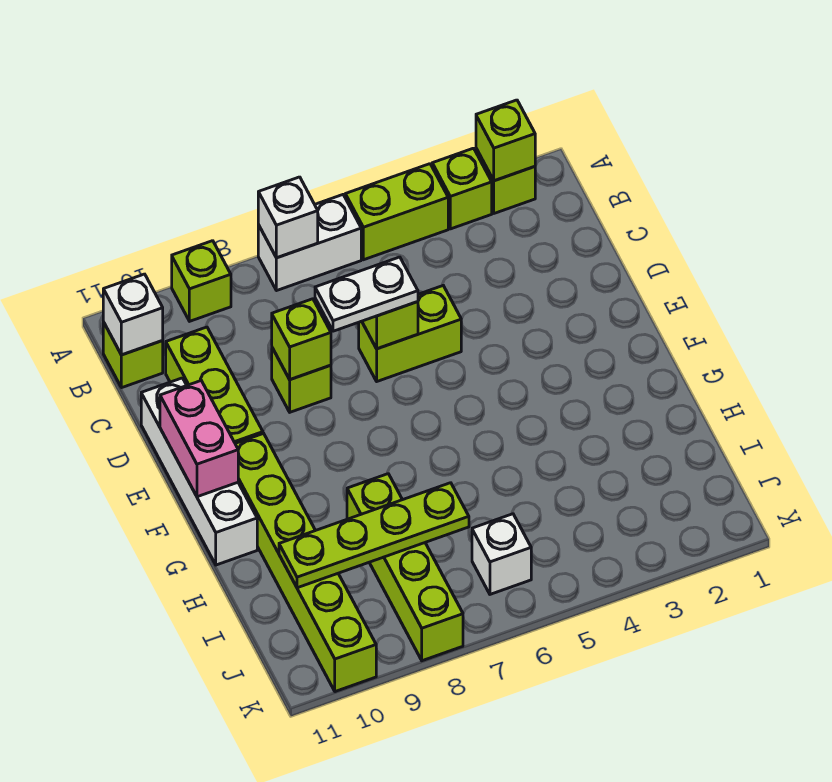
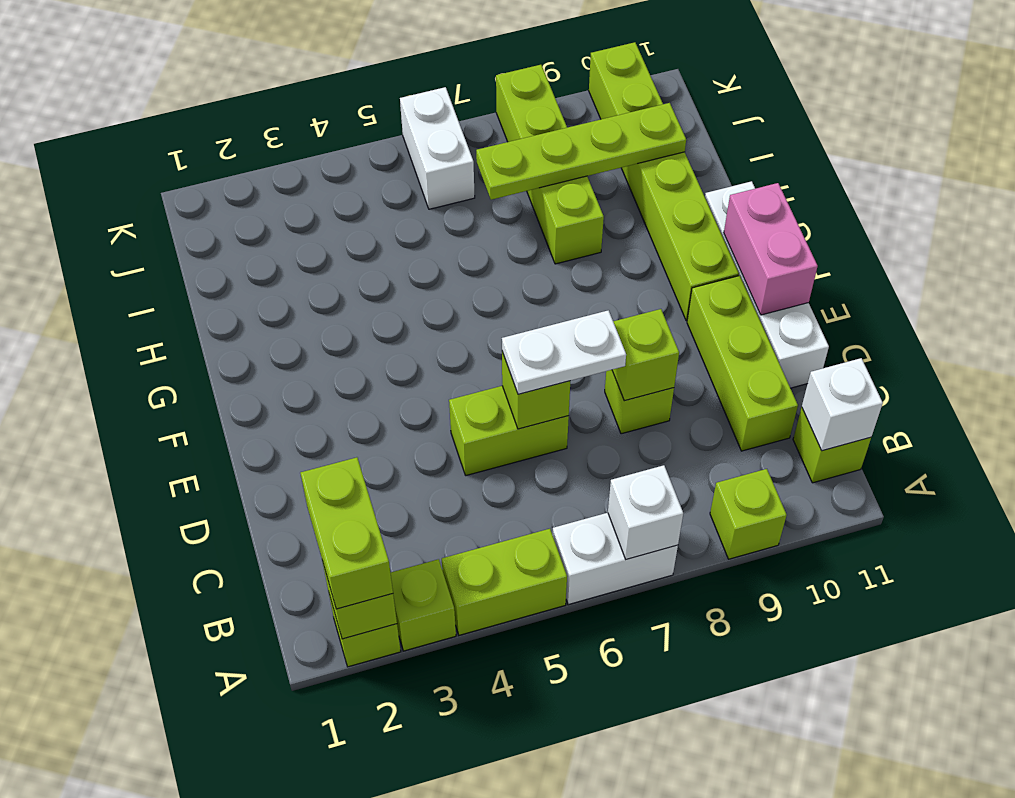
none -> lime brick A2:B2 level 3
white brick J6 level 1 -> white brick J6:K6 level 1

